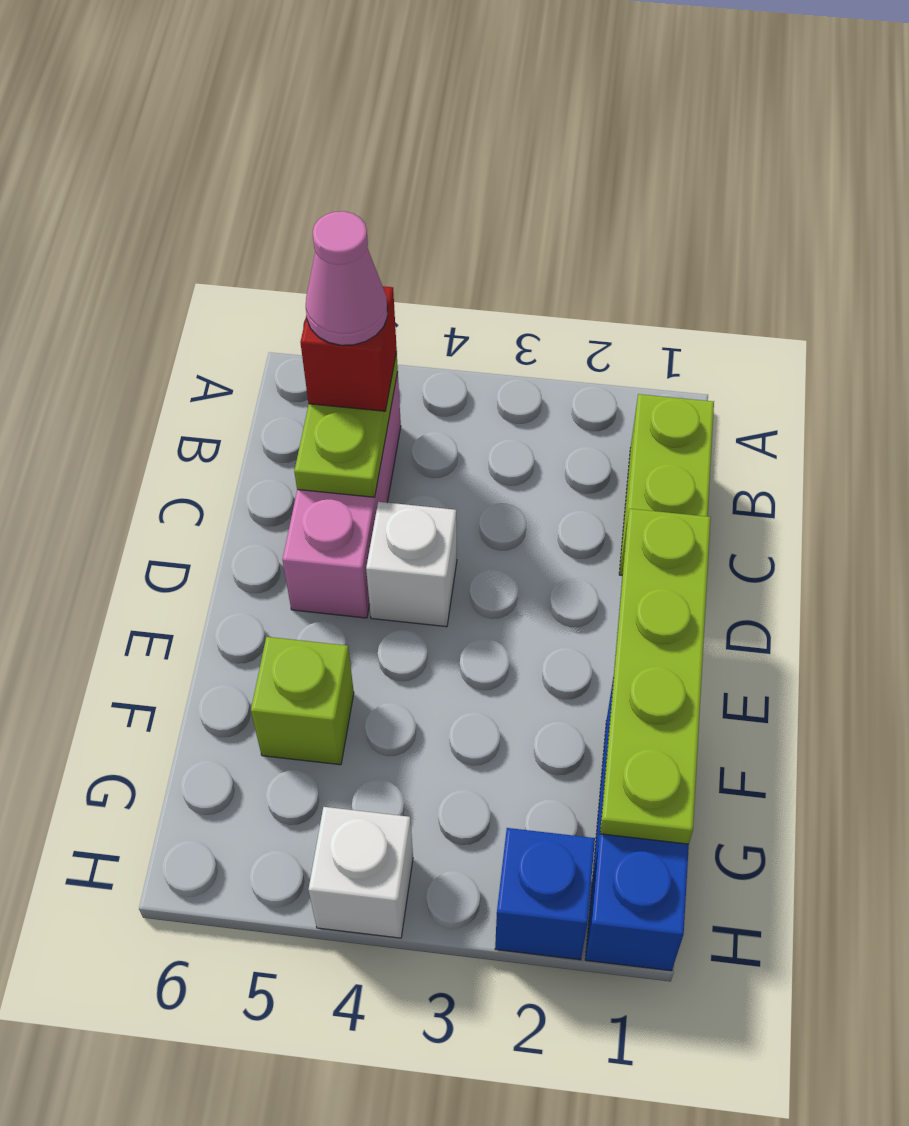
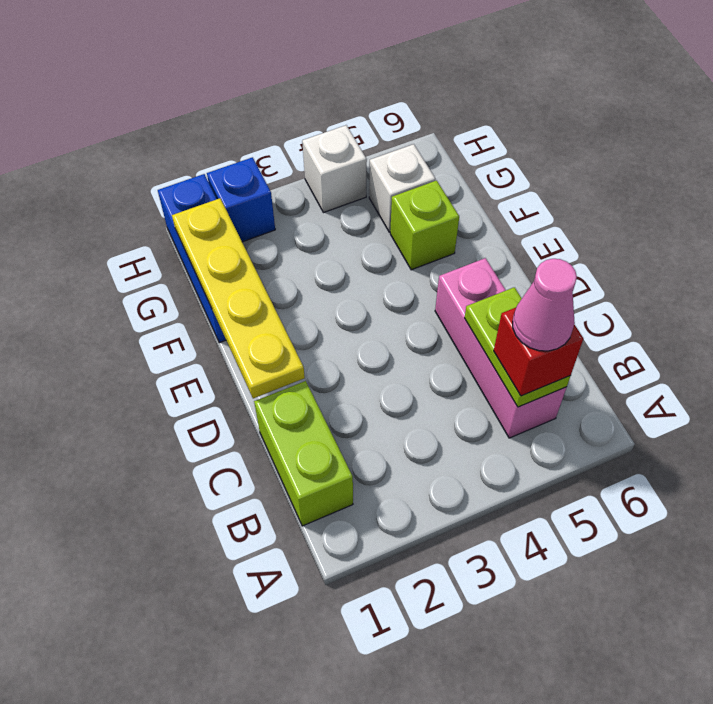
lime plate D1:G1 level 2 -> yellow plate D1:G1 level 2
white brick D4 level 1 -> white brick G5 level 1

